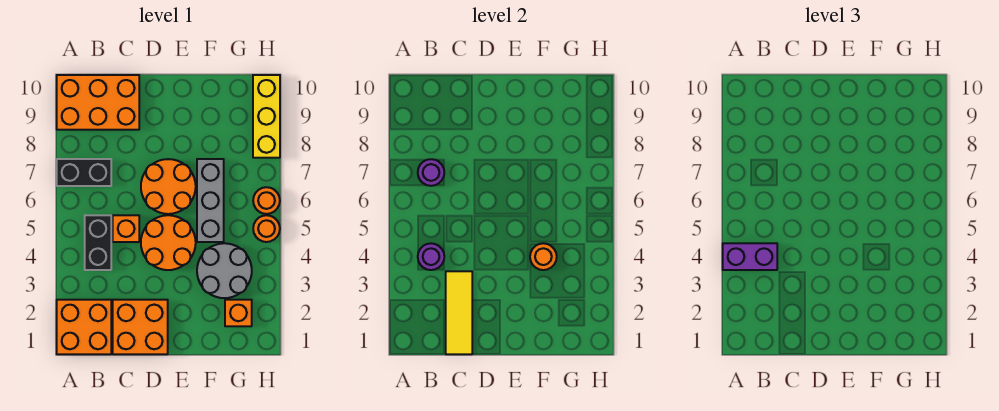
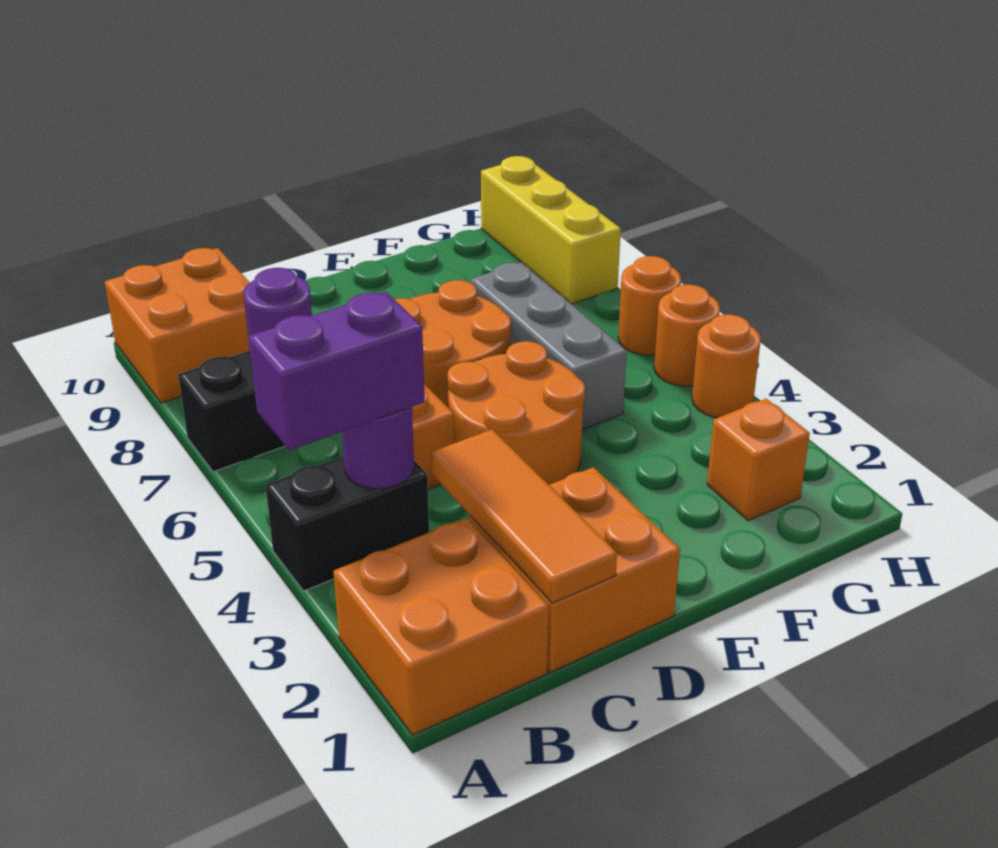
orange brick A9:C10 level 1 -> orange brick A9:B10 level 1
black brick B4:B5 level 1 -> black brick A4:B4 level 1
yellow tile C1:C3 level 2 -> orange tile C1:C3 level 2
grey round brick F3:G4 level 1 -> none
orange round brick F4 level 2 -> orange round brick H4 level 1

